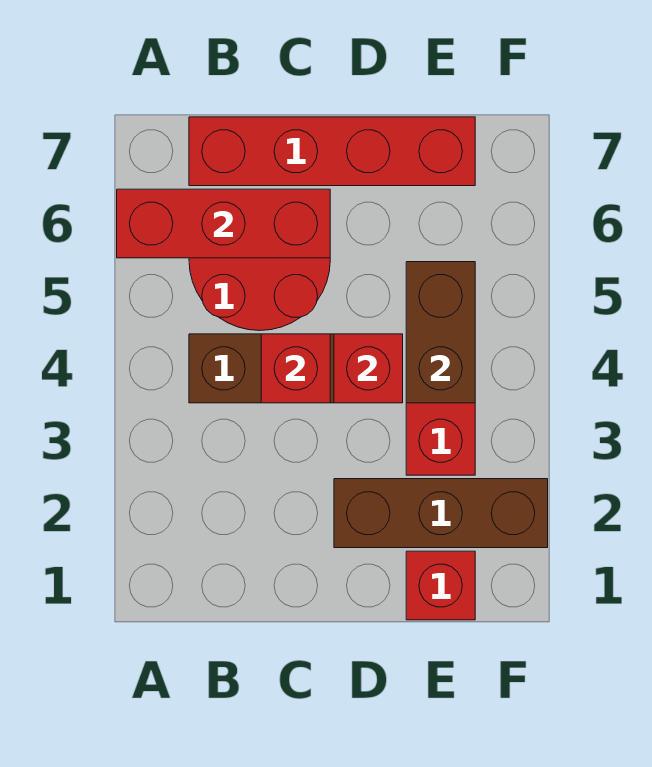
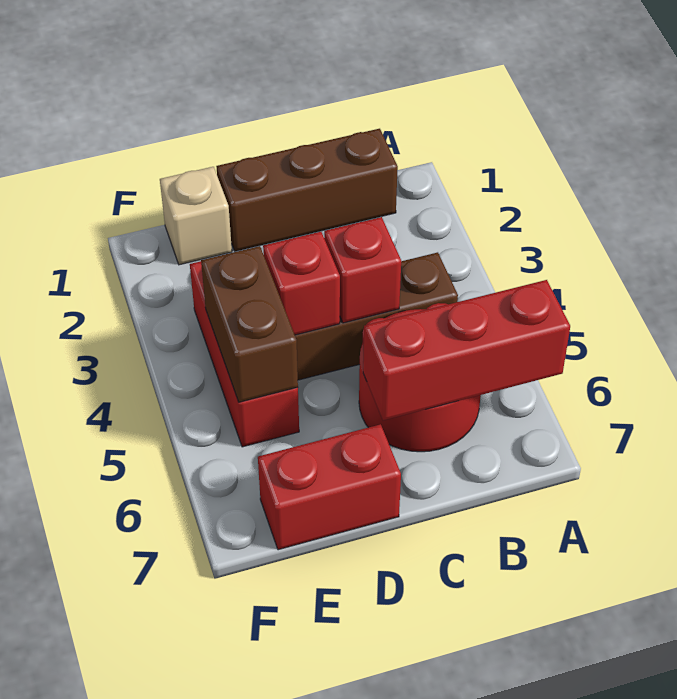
red brick B7:E7 level 1 -> red brick D7:E7 level 1
brown brick D2:F2 level 1 -> brown brick B1:D1 level 1
red brick E1 level 1 -> tan brick E1 level 1

